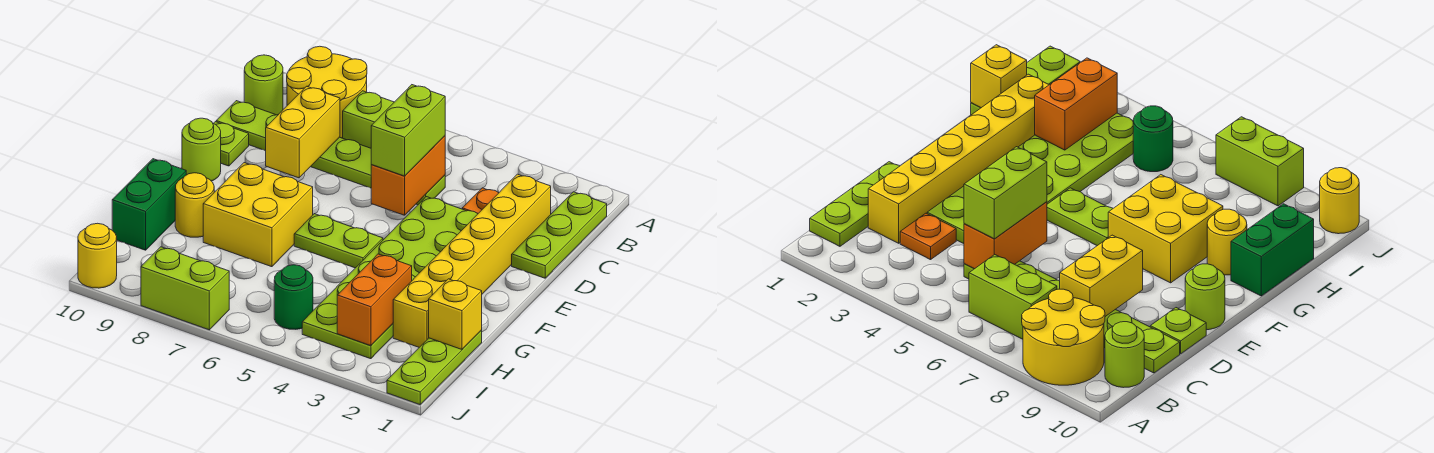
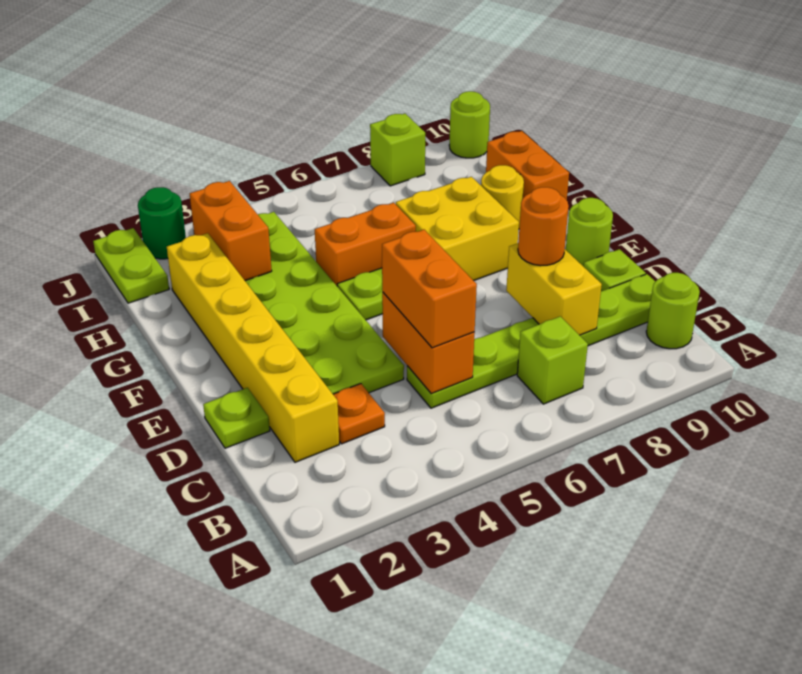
yellow round brick A8:B9 level 1 -> none
lime plate B1:D1 level 1 -> lime plate D1 level 1
lime brick B6:B7 level 1 -> lime brick B7 level 1
lime brick C5:D5 level 3 -> orange brick C5:D5 level 3
none -> orange round brick D8 level 3
none -> orange brick G5:G6 level 1
green brick G10:H10 level 1 -> orange brick G10:H10 level 1
lime plate H1:J1 level 1 -> lime plate I1:J1 level 1
yellow brick H1 level 2 -> none
green round brick I5 level 1 -> green round brick J2 level 1
lime brick J7:J8 level 1 -> lime brick J8 level 1
yellow round brick J10 level 1 -> lime round brick J10 level 1

